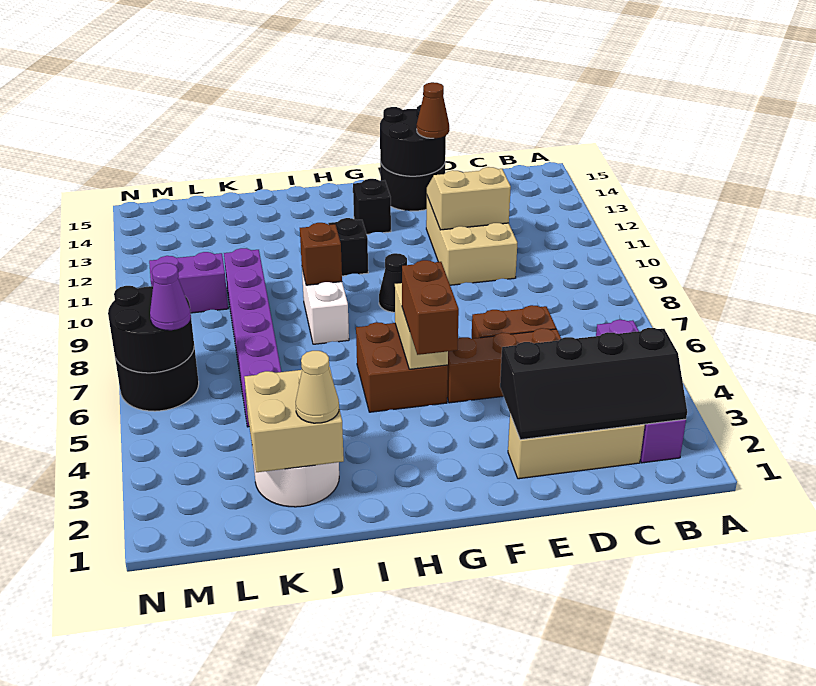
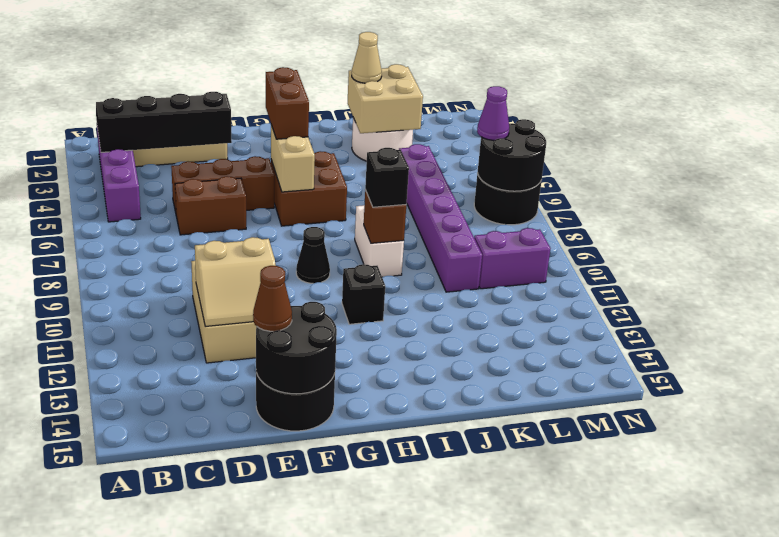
black brick G13 level 1 -> black brick I9 level 3

